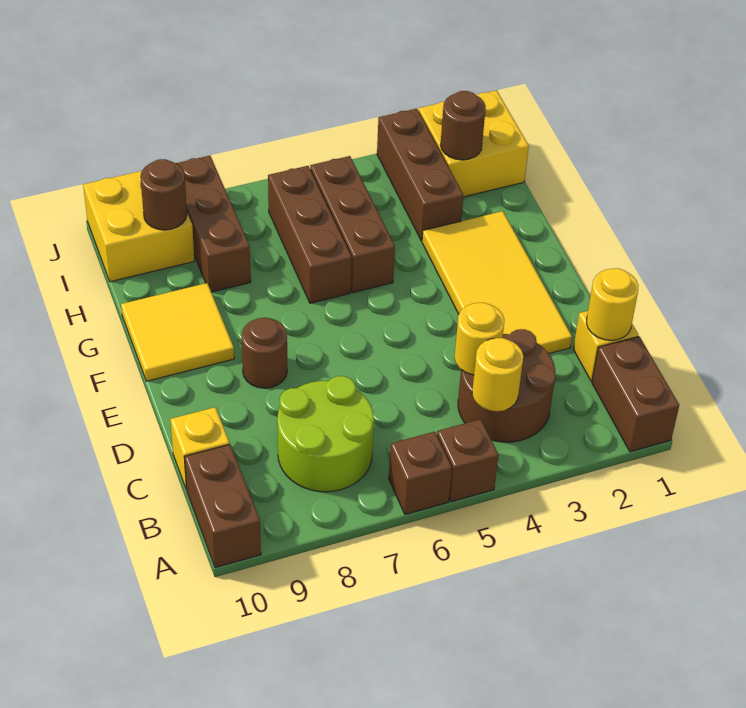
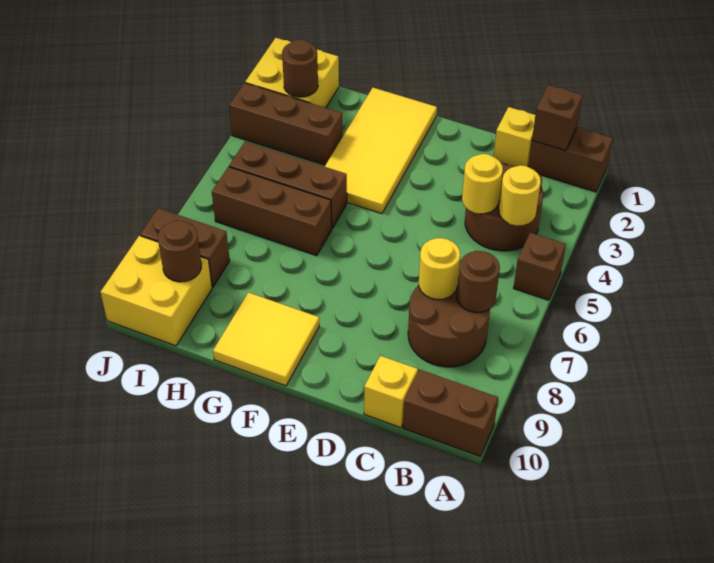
brown brick A6 level 1 -> brown brick B1 level 2
lime round brick B7:C8 level 1 -> brown round brick B7:C8 level 1
yellow round brick C1 level 2 -> yellow round brick C7 level 2
yellow tile D2:G3 level 1 -> yellow tile F1:G4 level 1
brown round brick E8 level 1 -> brown round brick B7 level 2
brown brick H8:J8 level 1 -> brown brick I8:J8 level 1

